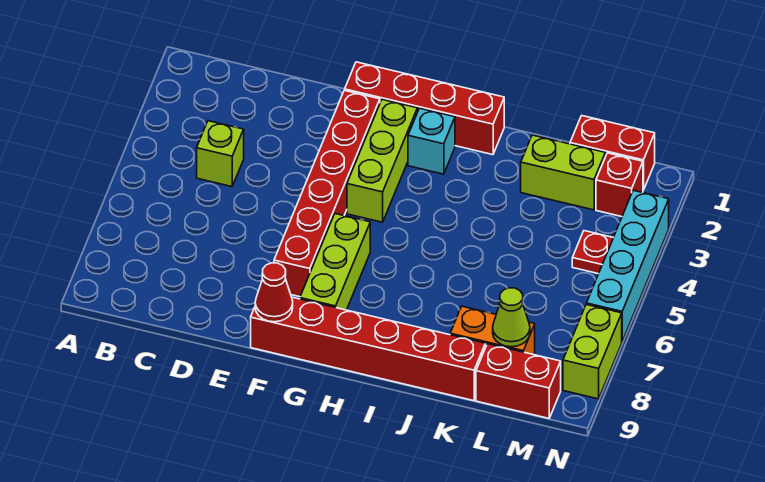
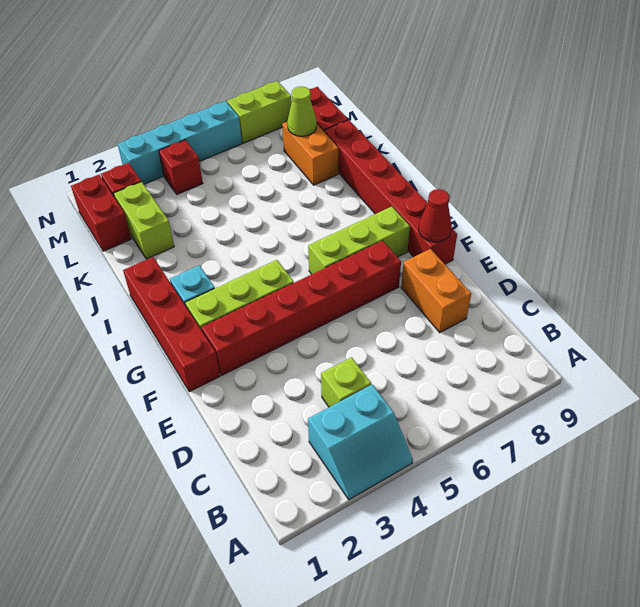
none -> cyan slope A3:B4 level 1 top B
none -> orange brick D8:E8 level 1
red plate M4 level 1 -> red brick M4 level 1

